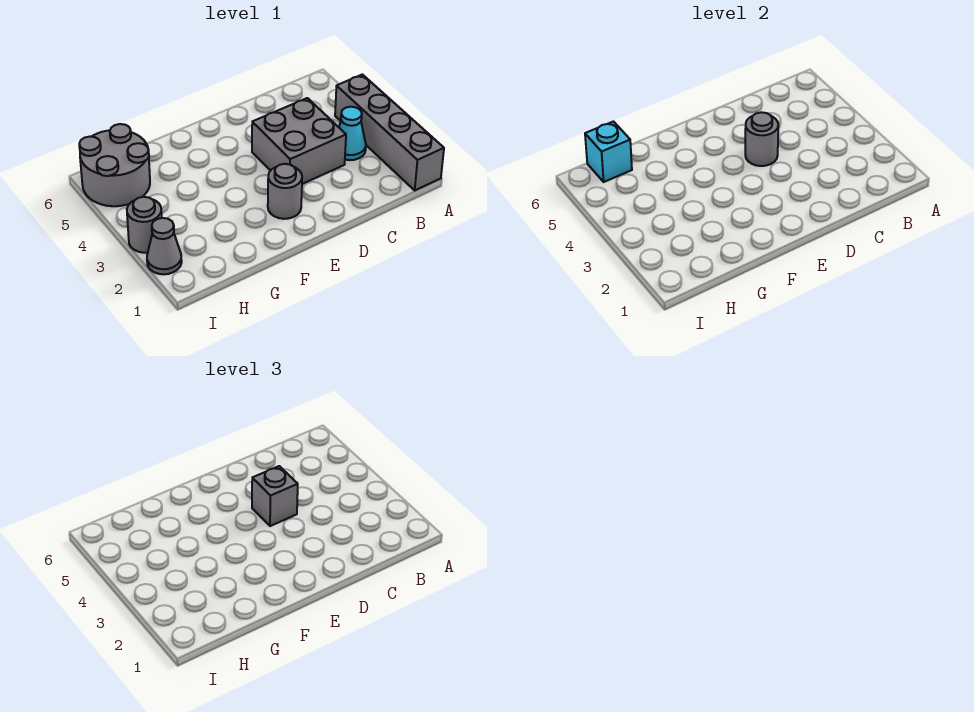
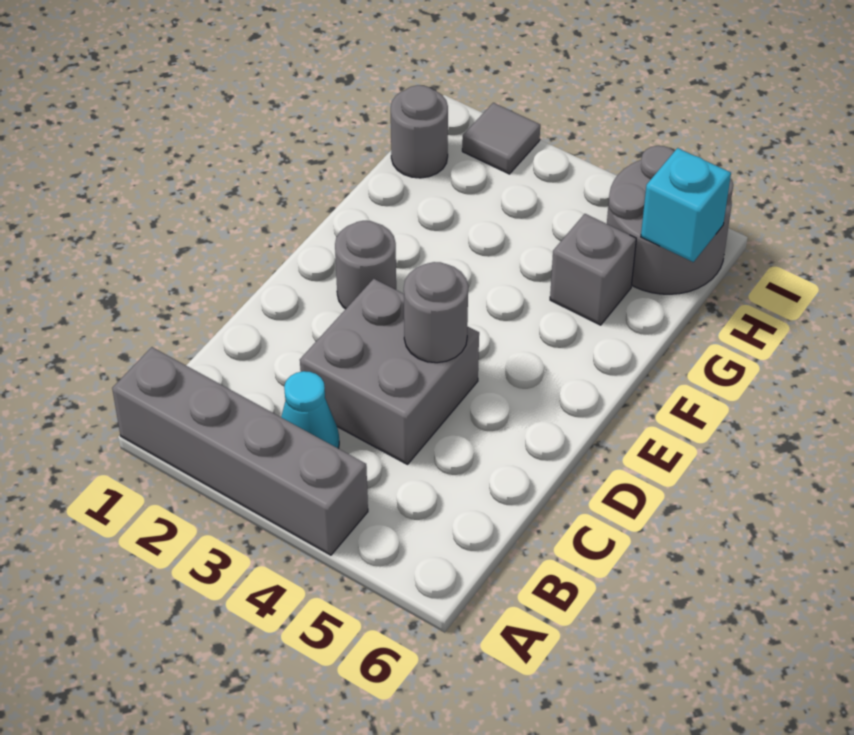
grey brick D4 level 3 -> grey brick G5 level 1
grey cone I2 level 1 -> grey tile I2 level 1
grey round brick I3 level 1 -> grey round brick H1 level 1

